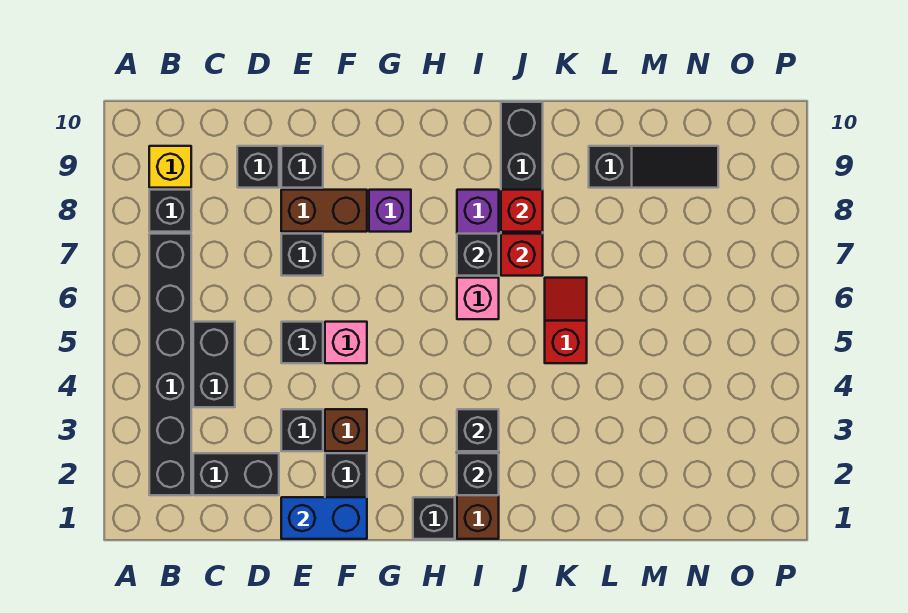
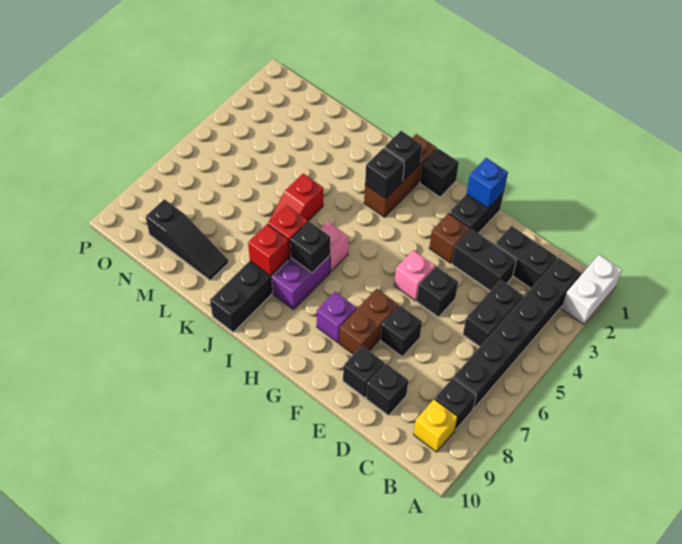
none -> white brick A1:A2 level 1
blue brick E1:F1 level 2 -> blue brick F1 level 2
black brick E3 level 1 -> black brick D3:E3 level 1
brown brick E8:F8 level 1 -> brown brick F7:F8 level 1
black slope L9:N9 level 1 top L -> black slope L9:N9 level 1 top N

